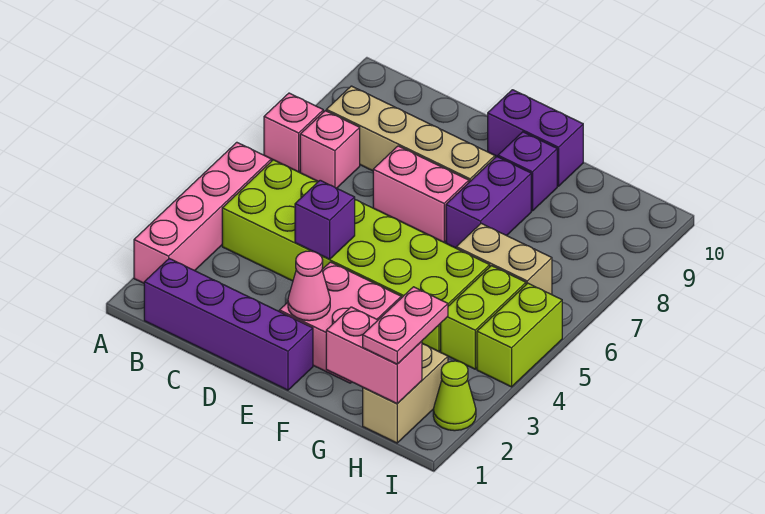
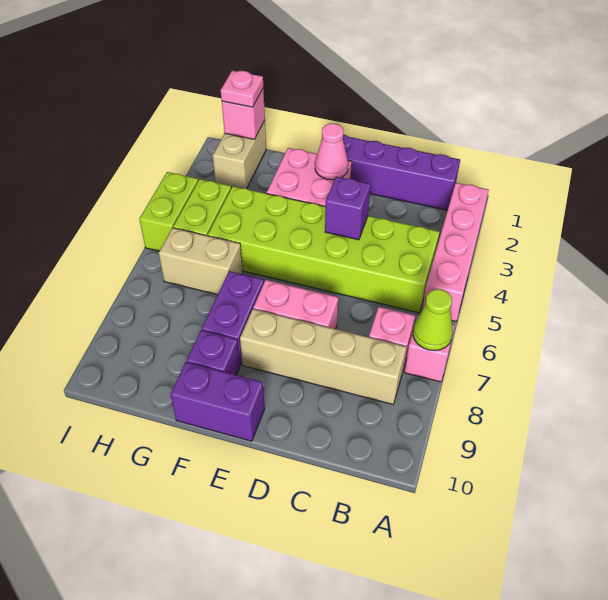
pink brick G1:H1 level 2 -> pink brick H1 level 2
pink plate H1:H2 level 3 -> pink plate H1 level 3
lime cone I2 level 1 -> lime cone A7 level 2

